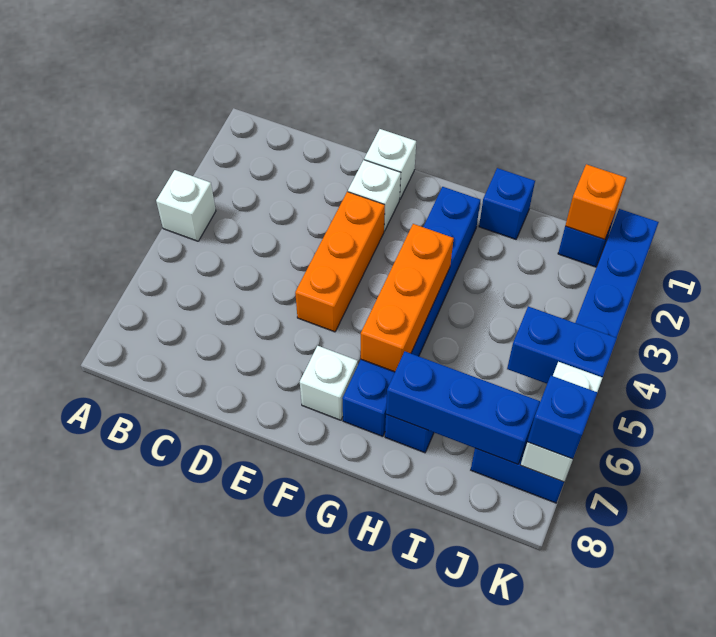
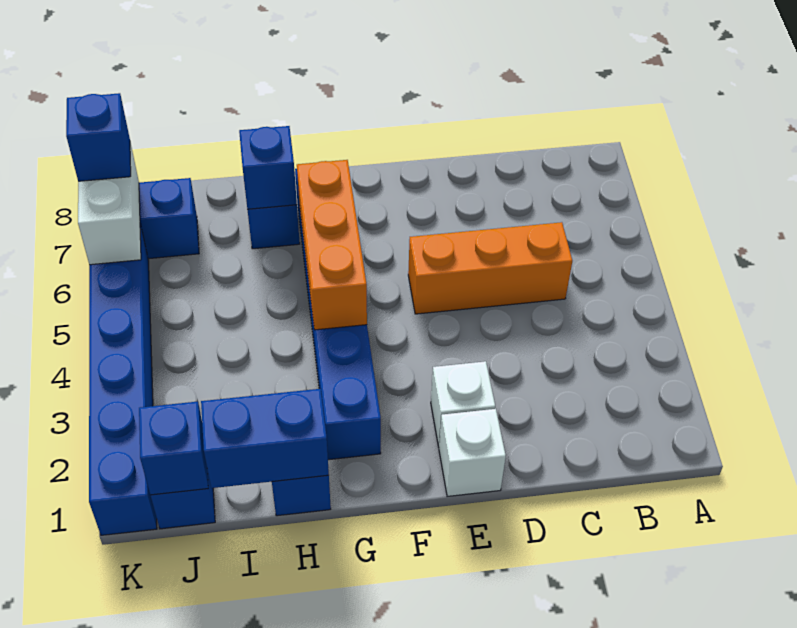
white brick A4 level 1 -> none
orange brick E3:E5 level 1 -> orange brick C5:E5 level 1
white brick F7 level 1 -> none
blue brick H7:J7 level 2 -> blue brick H7 level 2
orange brick J1 level 2 -> blue brick J1 level 2
blue brick J5:K5 level 2 -> blue brick H1:I1 level 2

